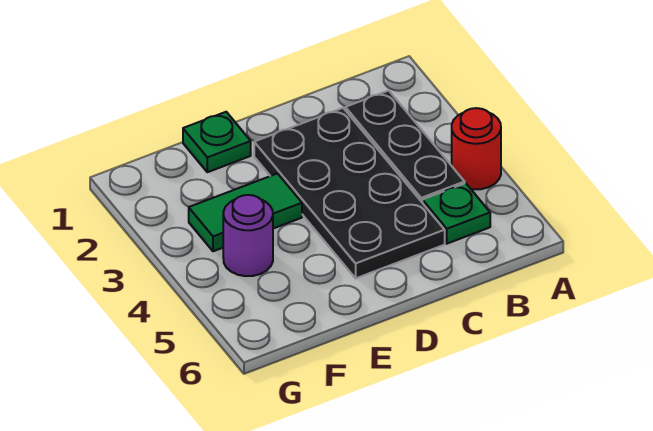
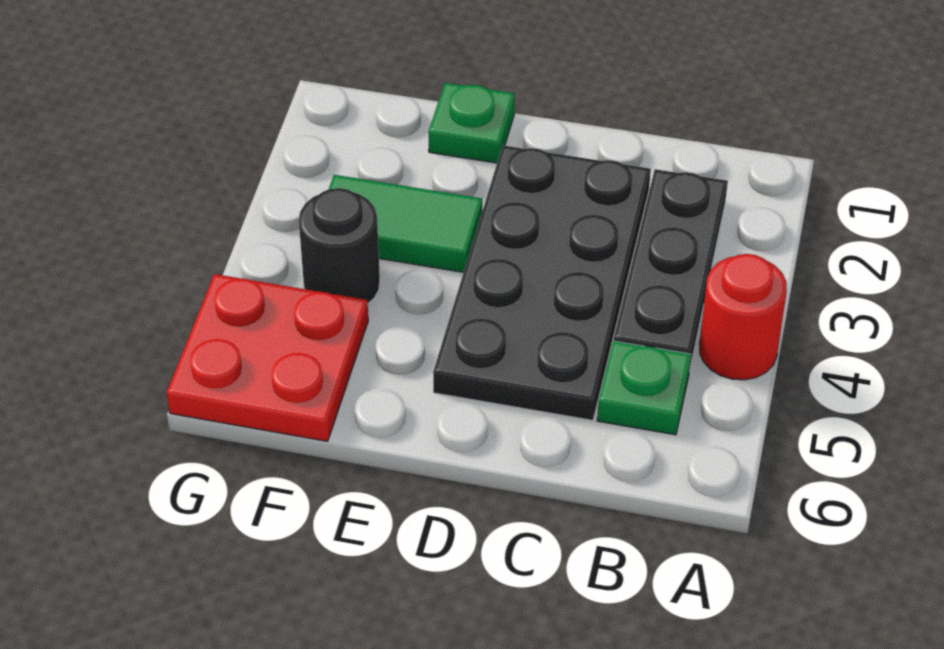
purple round brick F4 level 1 -> black round brick F4 level 1
none -> red plate F5:G6 level 1

